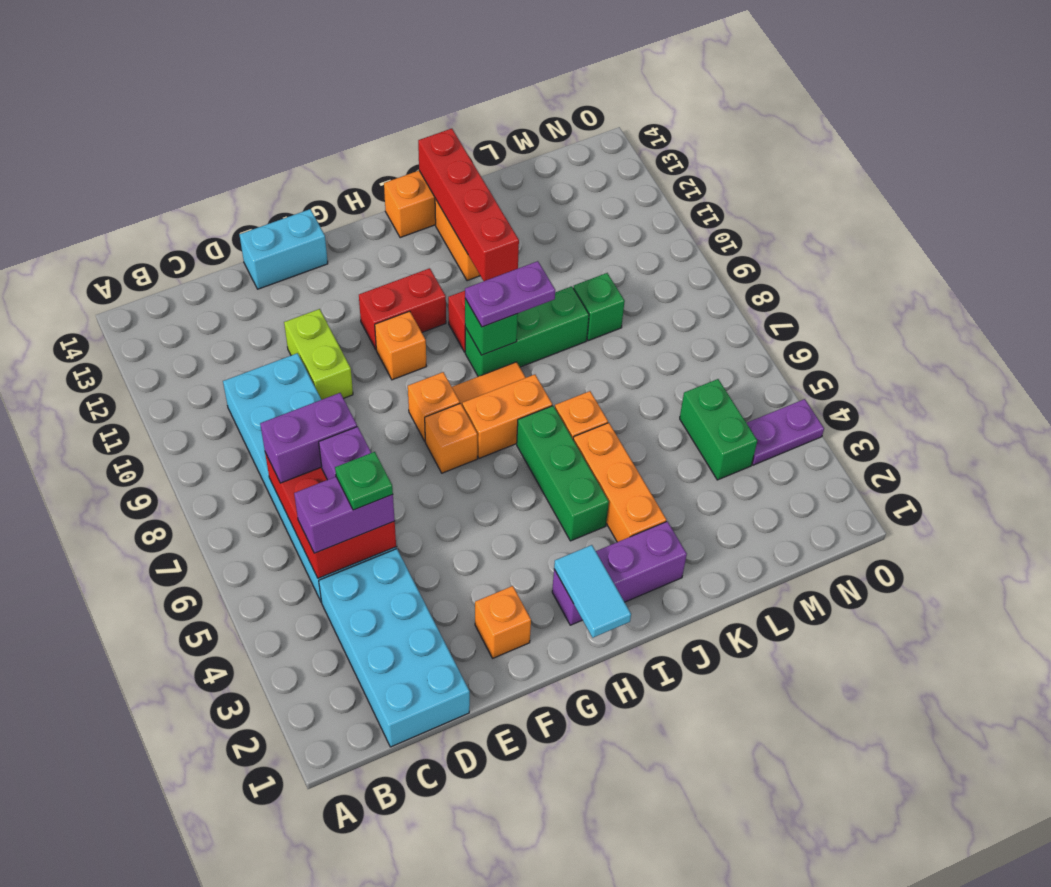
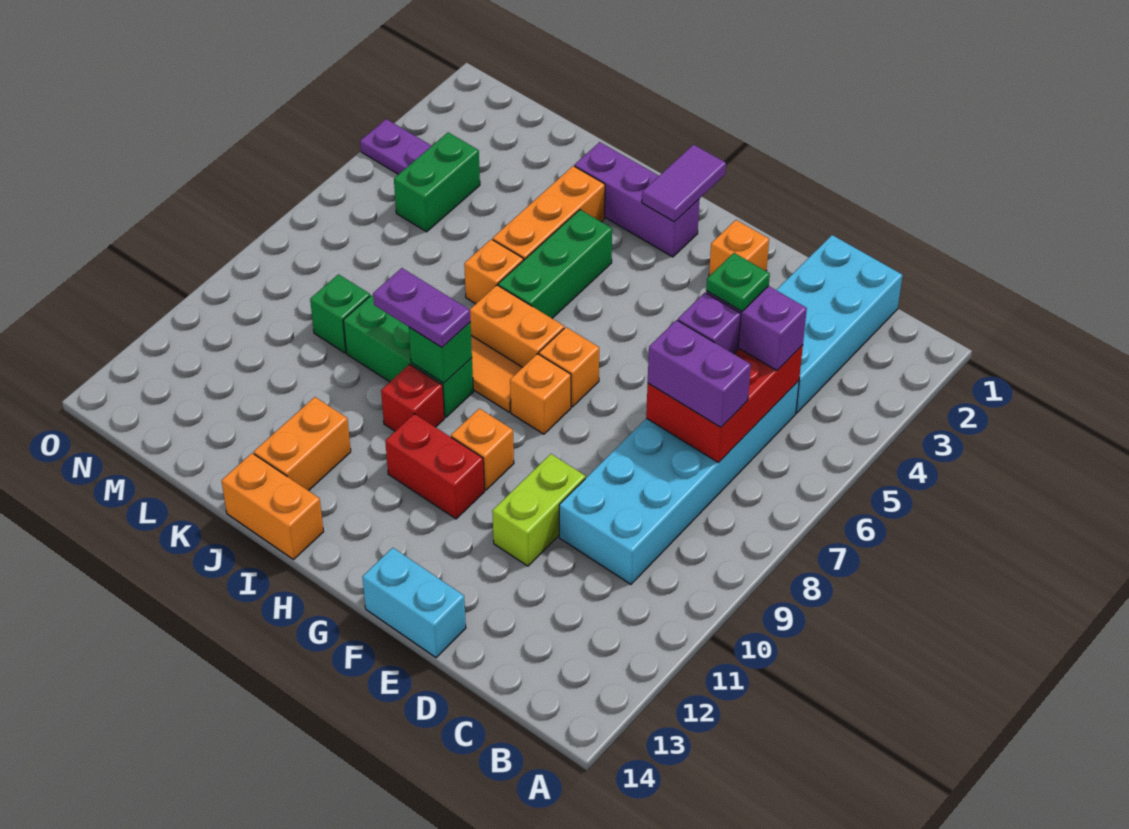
cyan tile H1:H2 level 2 -> purple tile H1:H2 level 2
red brick J11:J14 level 2 -> none

